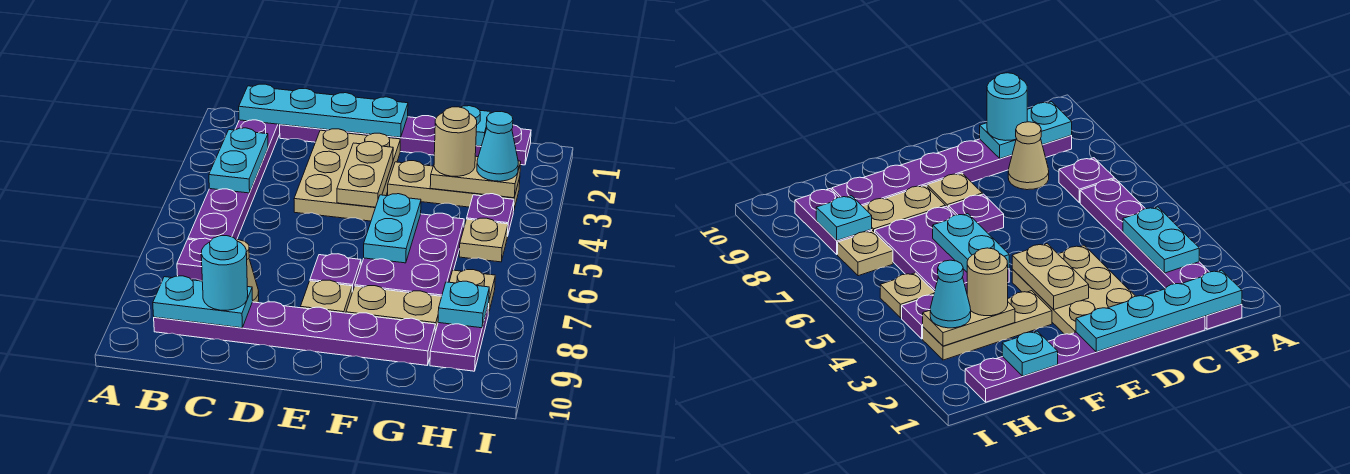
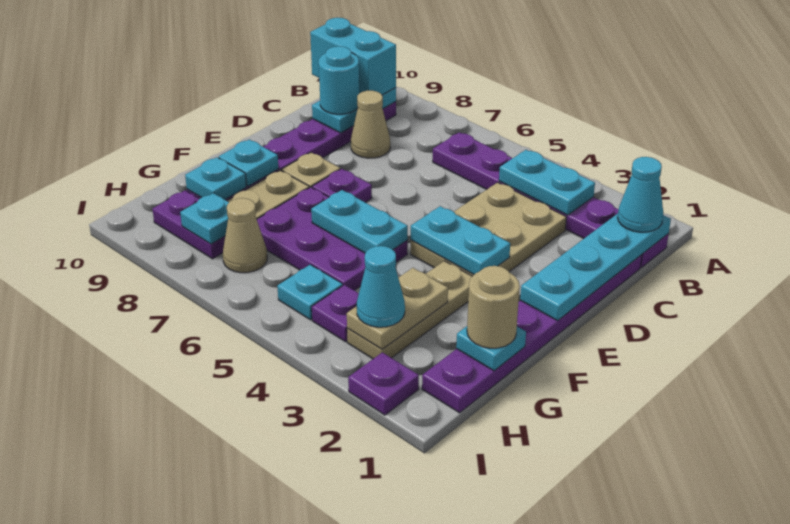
none -> cyan cone B1 level 3
purple plate B7 level 1 -> purple plate I2 level 1
none -> cyan brick B9:B10 level 3
tan plate D2:E4 level 1 -> tan plate C3:E4 level 1
tan plate E3:E4 level 2 -> cyan plate E3:E4 level 2
none -> cyan plate F9 level 2
tan round brick G3 level 3 -> tan round brick G1 level 3
none -> cyan plate G9 level 2
tan plate H5 level 1 -> cyan plate H5 level 1
tan plate H7 level 1 -> tan cone H7 level 1

